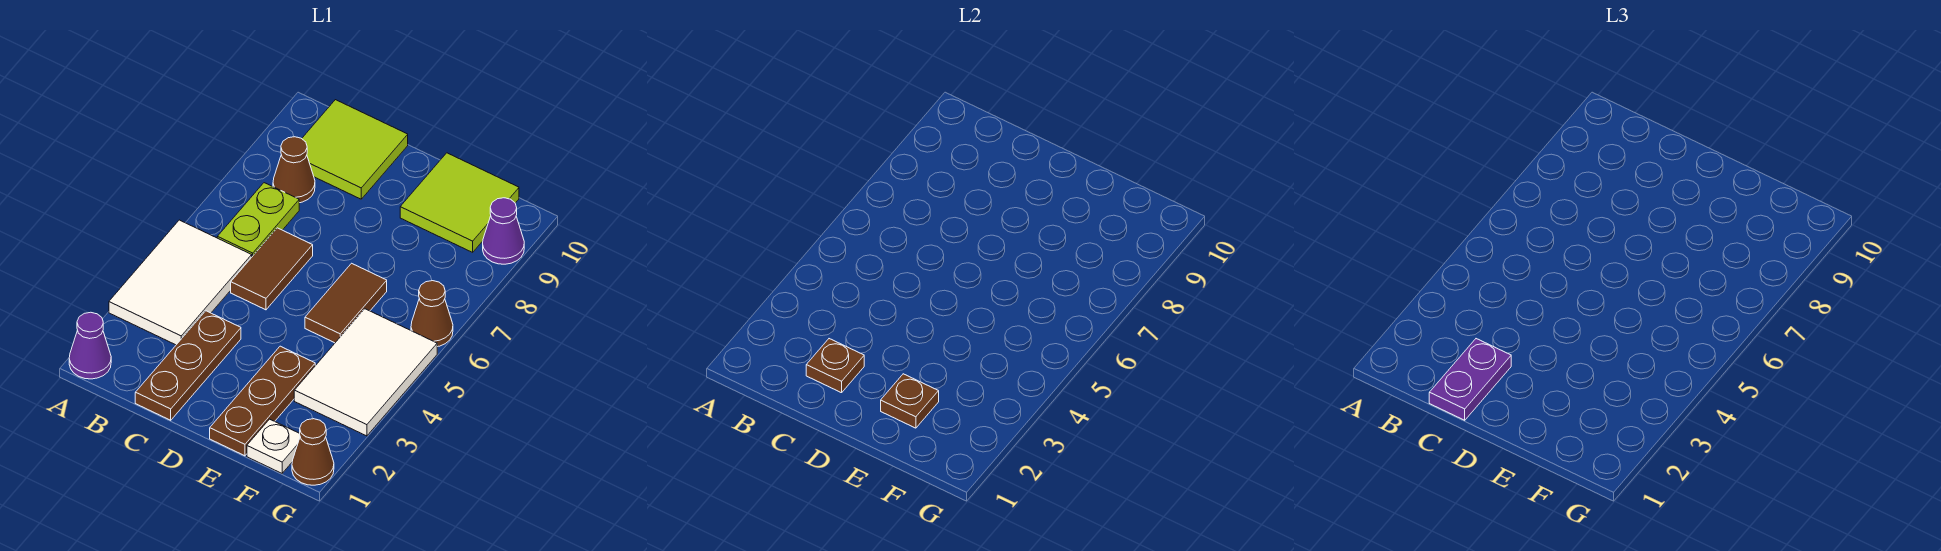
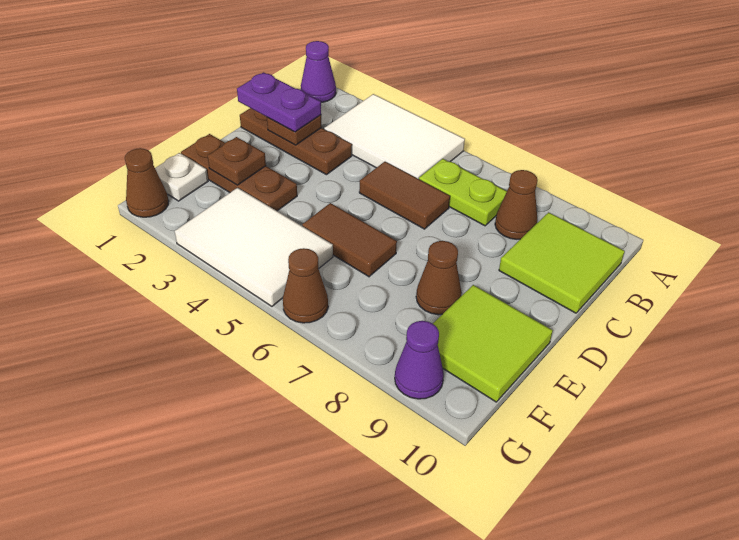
none -> brown cone E8 level 1

